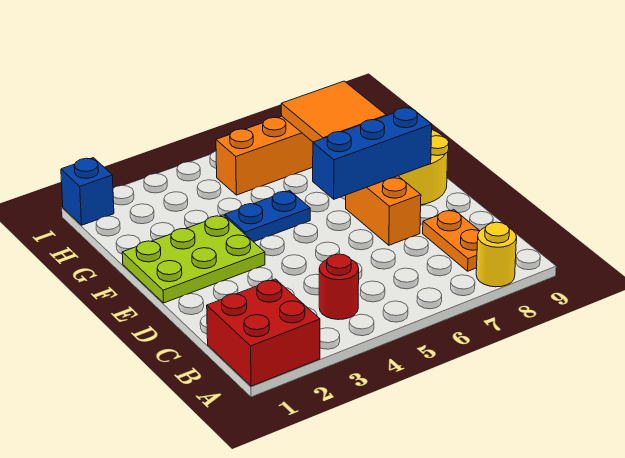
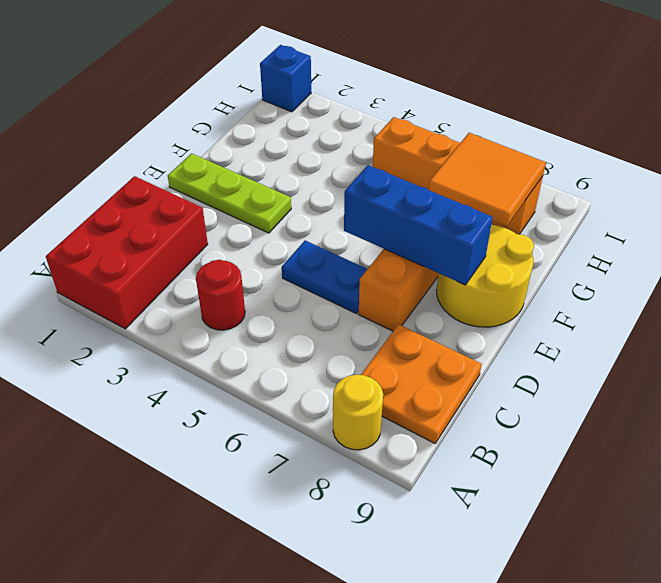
red brick A1:B2 level 1 -> red brick A1:C2 level 1
orange plate B8:C8 level 1 -> orange plate B8:C9 level 1
lime plate E1:F3 level 1 -> lime plate E1:E3 level 1
blue plate F4:F5 level 1 -> blue plate D5:D6 level 1

